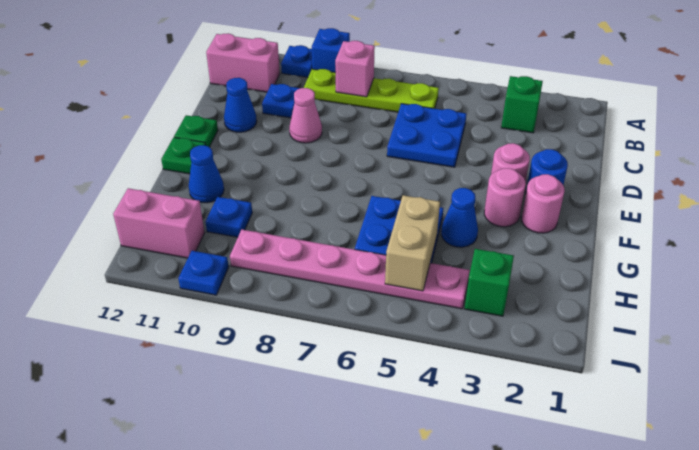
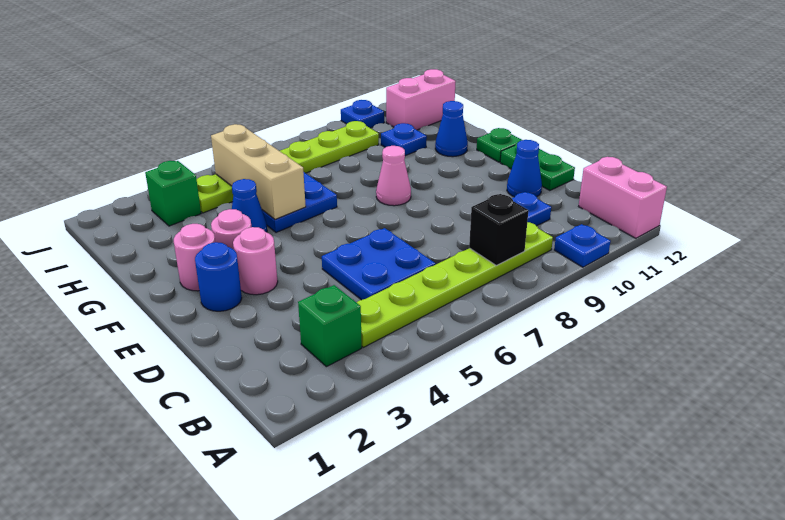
blue brick A9 level 1 -> none
lime plate B6:B9 level 1 -> lime plate B4:B9 level 1
pink brick B8 level 2 -> black brick B8 level 2
pink brick B11:B12 level 1 -> pink brick A12:B12 level 1
pink cone D9 level 1 -> pink cone F8 level 1
green plate E12 level 1 -> green plate D12:E12 level 1
tan brick H5:I5 level 2 -> tan brick G5:I5 level 2
pink plate I4:I9 level 1 -> lime plate I4:I9 level 1

